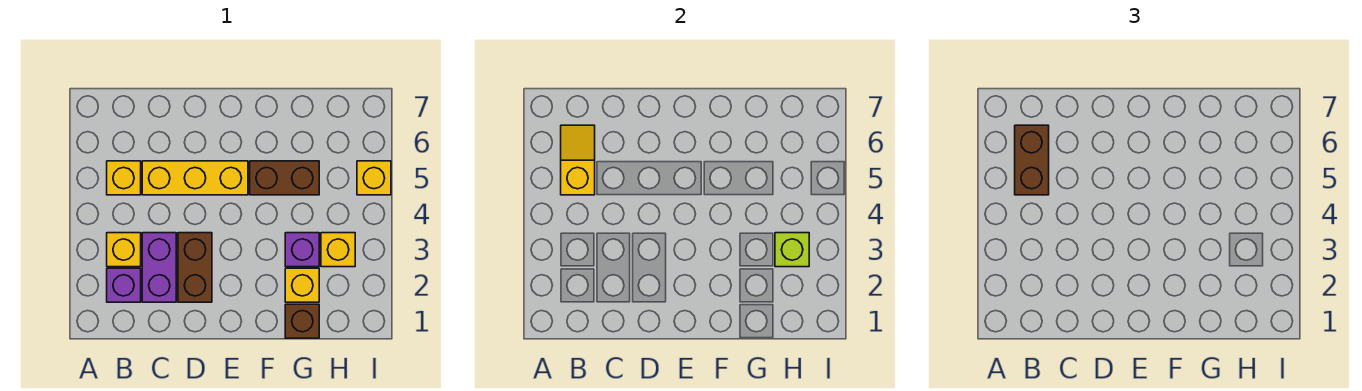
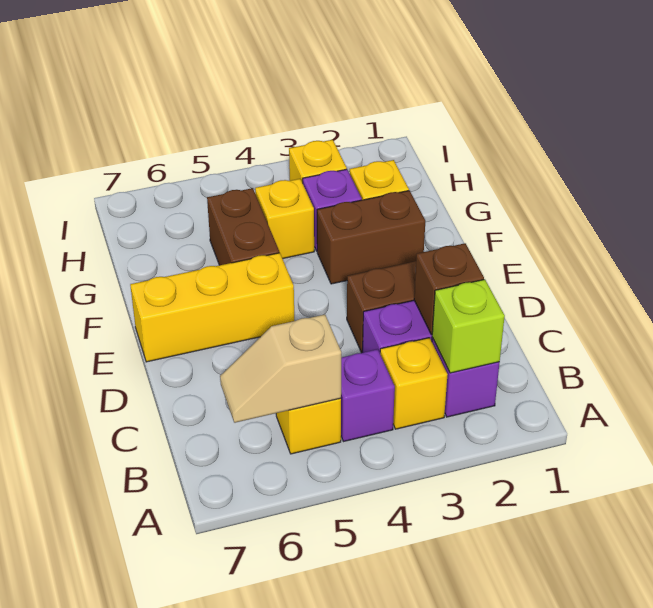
none -> purple brick B4 level 1
yellow slope B5:B6 level 2 top 5 -> tan slope B5:B6 level 2 top 5
brown brick B5:B6 level 3 -> brown brick F2:F3 level 1
yellow brick C5:E5 level 1 -> yellow brick E5:E7 level 1
brown brick G1 level 1 -> brown brick C2 level 2
lime brick H3 level 2 -> lime brick B2 level 2
yellow brick I5 level 1 -> yellow brick G4 level 1

